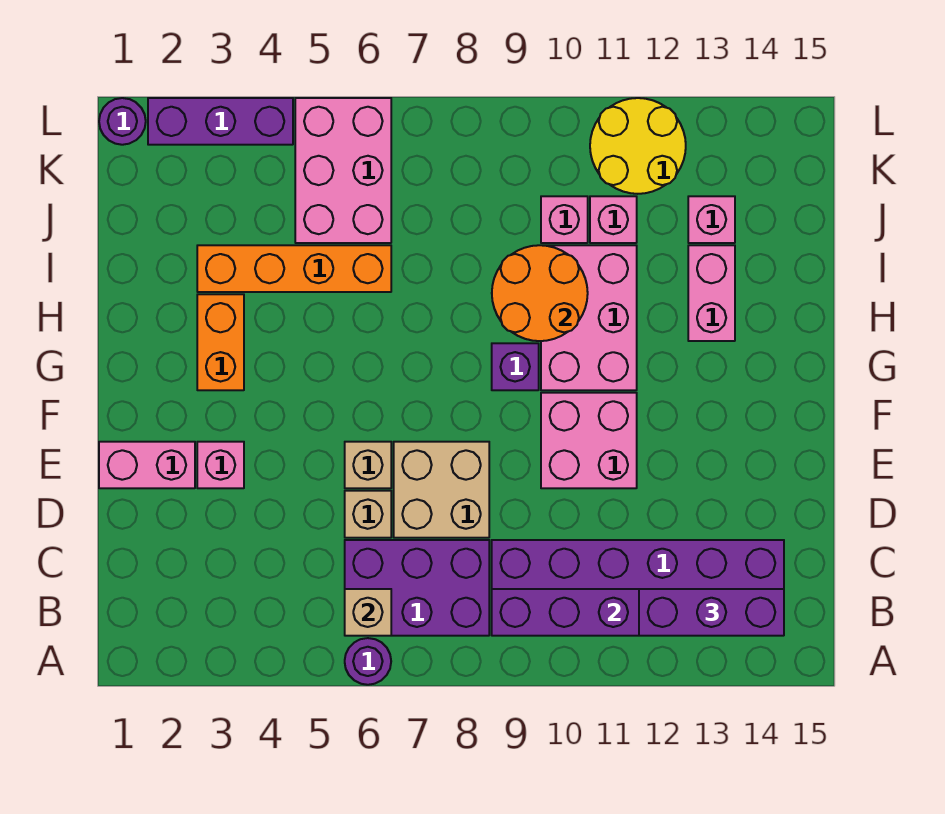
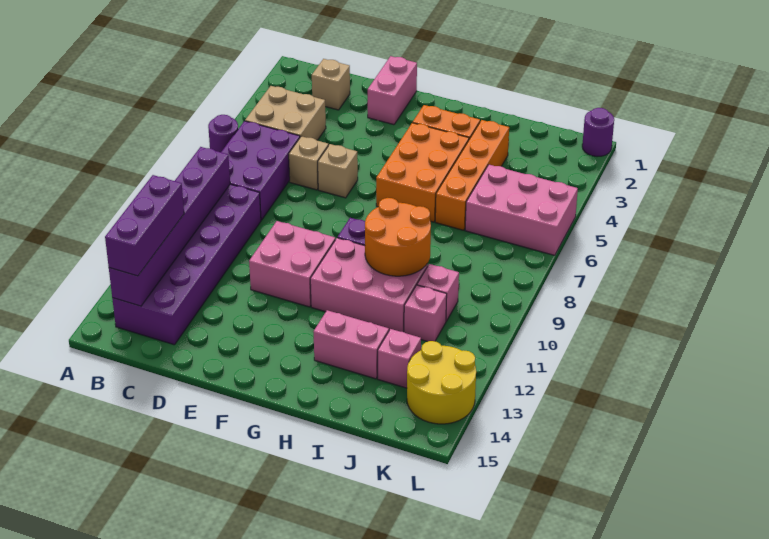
tan brick B6 level 2 -> tan brick C2 level 1
tan brick D7:E8 level 1 -> tan brick B4:C5 level 1
pink brick E3 level 1 -> none
none -> orange brick G4:H6 level 1
yellow round brick K11:L12 level 1 -> yellow round brick K13:L14 level 1
purple brick L2:L4 level 1 -> none

